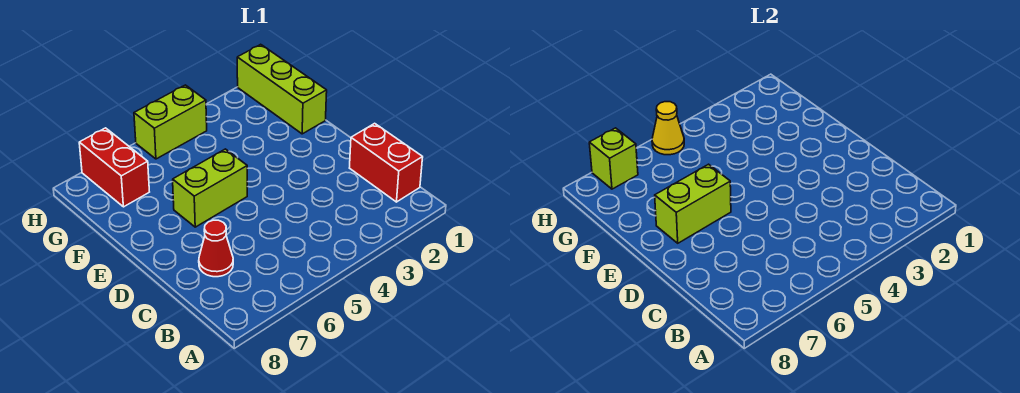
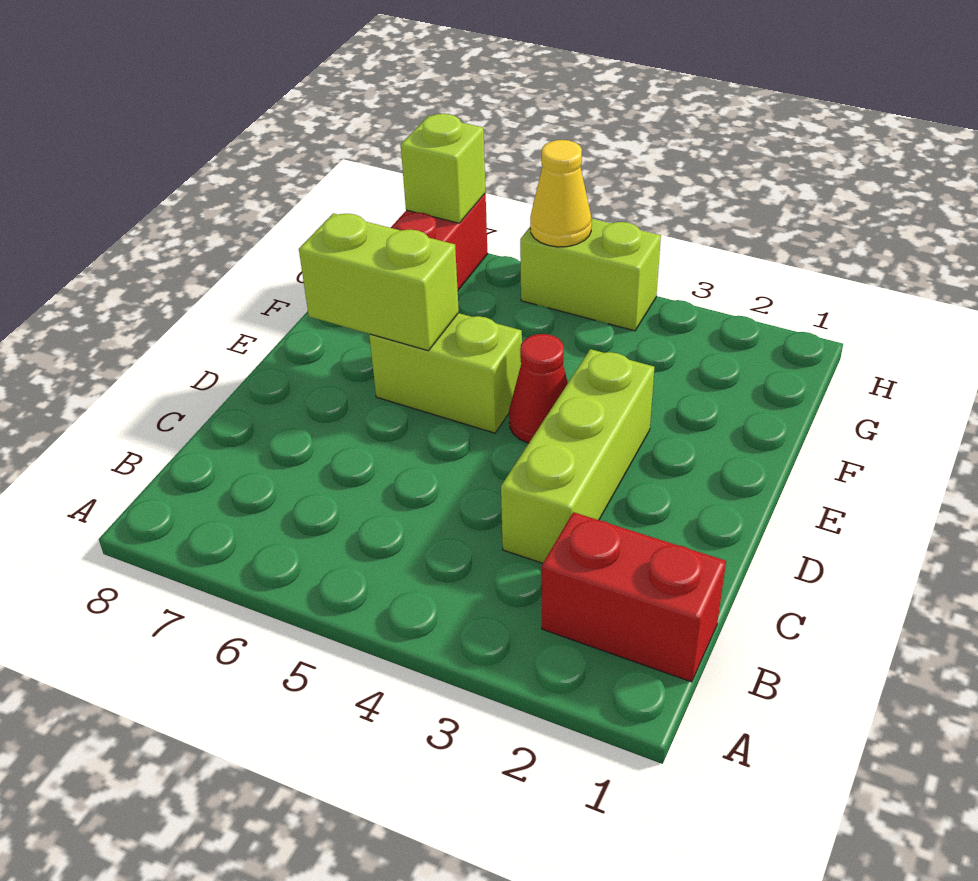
red brick B1:C1 level 1 -> red brick B1:B2 level 1
red cone C7 level 1 -> red cone E4 level 1
lime brick F1:H1 level 1 -> lime brick C3:E3 level 1

